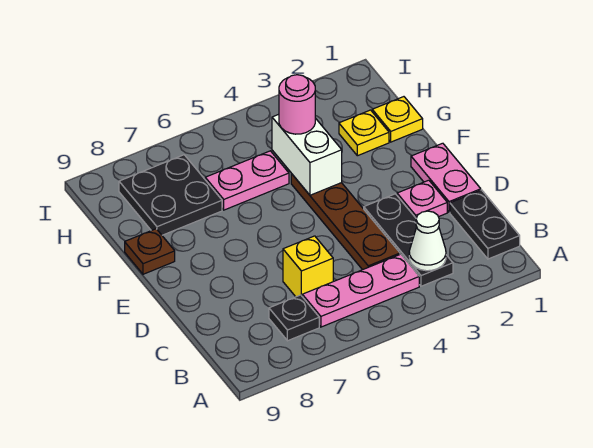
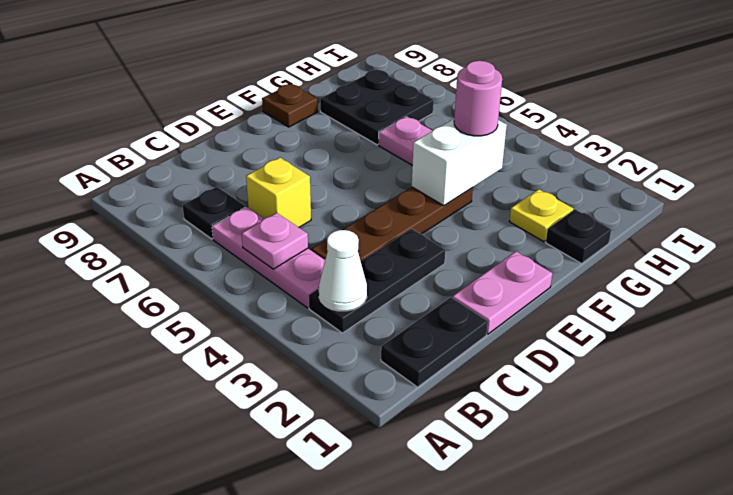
pink plate D2 level 1 -> pink plate B5 level 2
yellow plate G1 level 1 -> black plate G1 level 1

